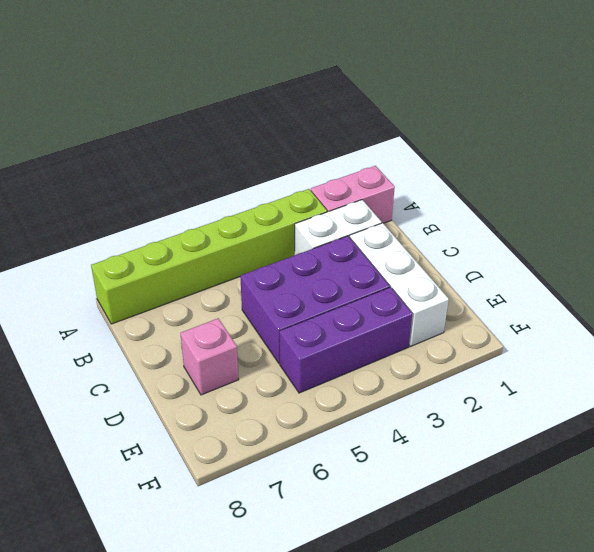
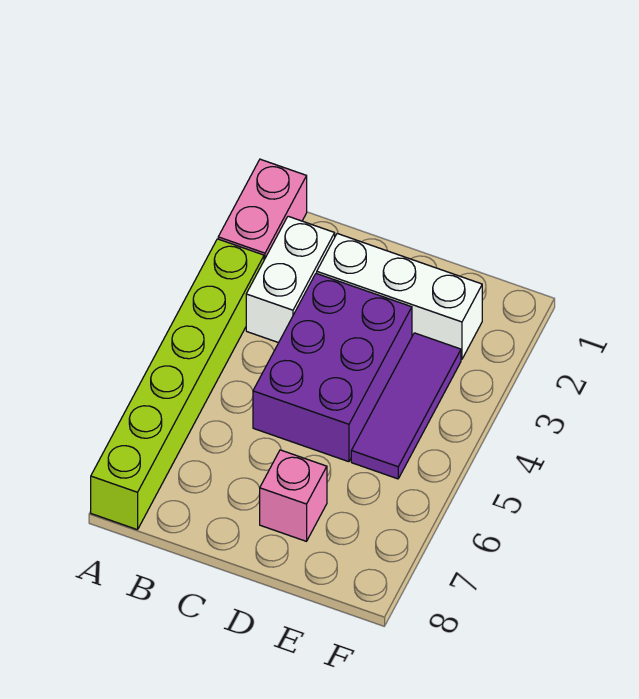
purple brick E3:E5 level 1 -> purple tile E3:E5 level 1

